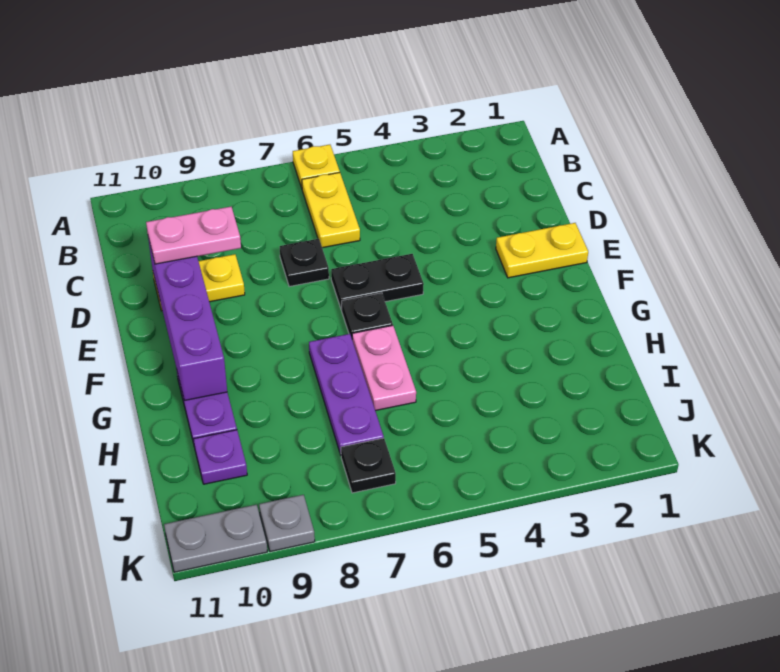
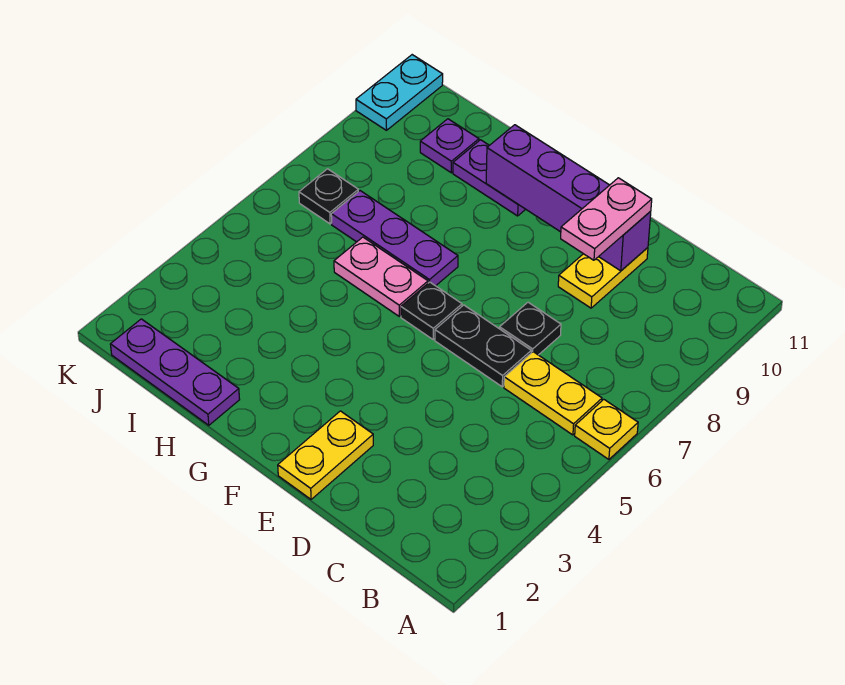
black plate E5:E6 level 1 -> black plate D6:E6 level 1
none -> purple plate H1:J1 level 1
grey plate K9 level 1 -> none
grey plate K10:K11 level 1 -> cyan plate K10:K11 level 1

